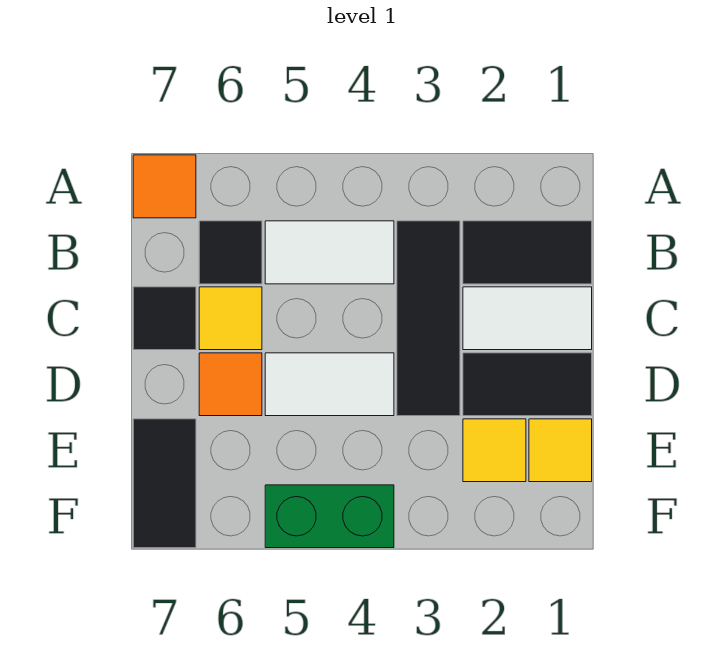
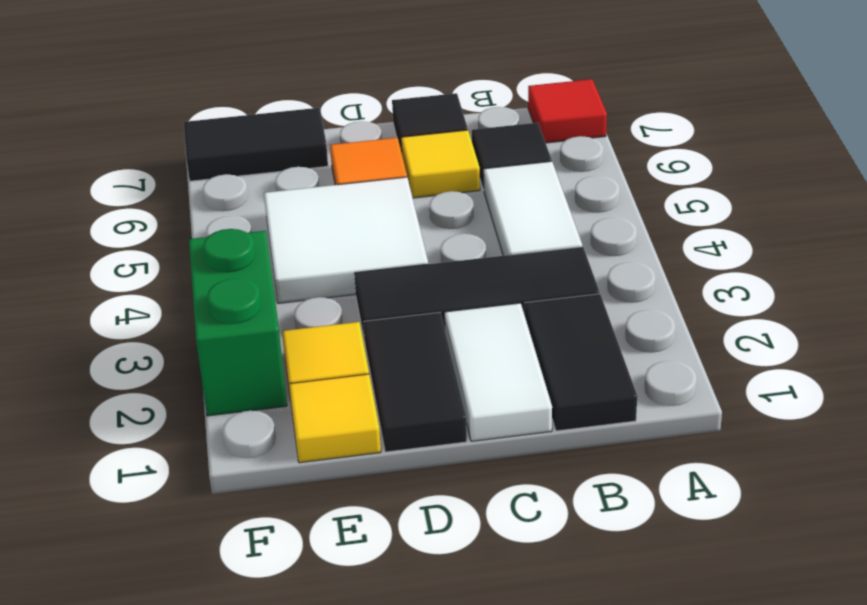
orange tile A7 level 1 -> red tile A7 level 1
white tile D4:D5 level 1 -> white tile D4:E5 level 1
green brick F4:F5 level 1 -> green brick F2:F3 level 1

